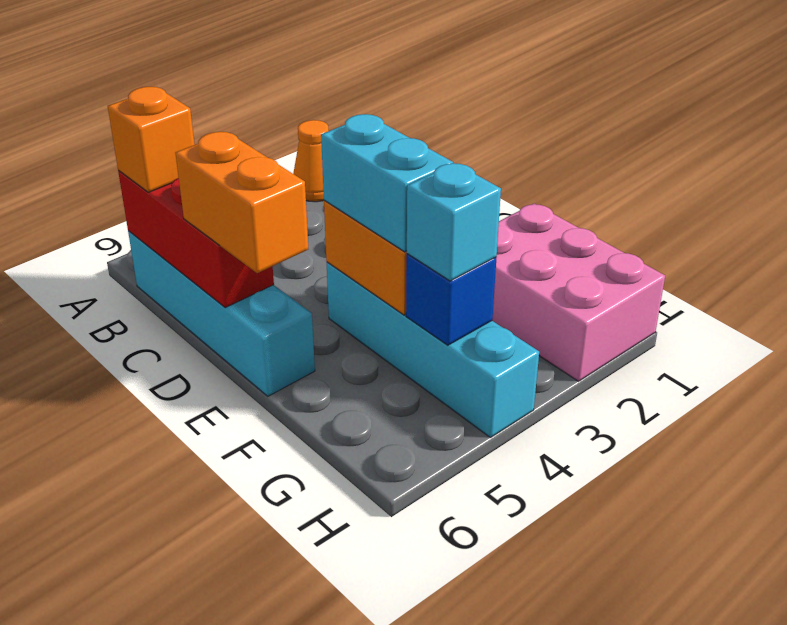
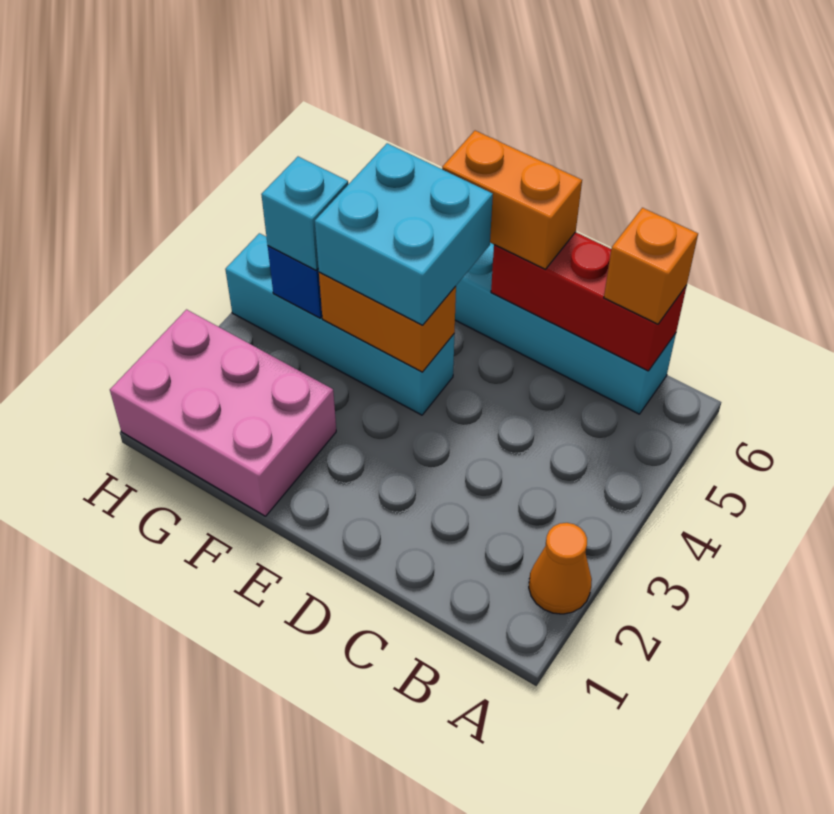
cyan brick E4:F4 level 3 -> cyan brick E4:F5 level 3

